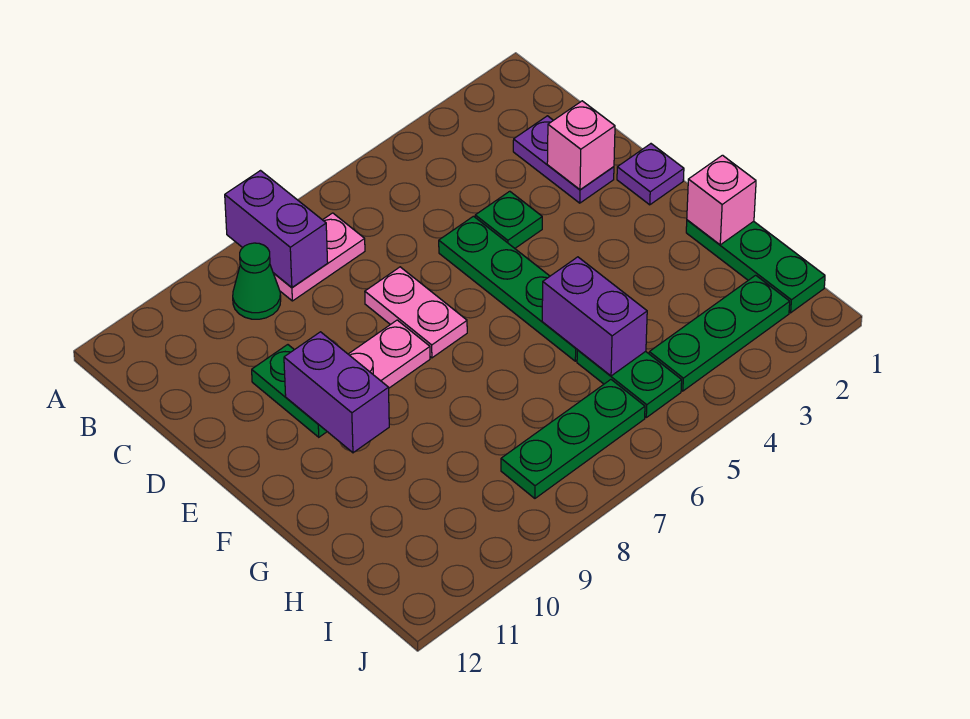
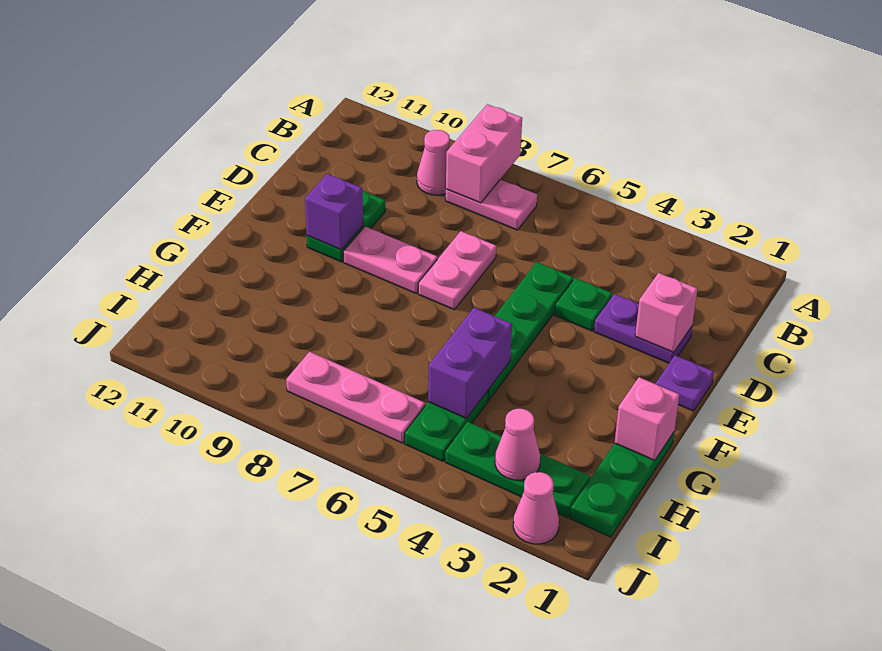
purple brick A8:B8 level 2 -> pink brick A8:B8 level 2
green cone B9 level 1 -> pink cone B9 level 1
purple plate C2:D2 level 1 -> purple plate D2:D3 level 1
purple brick E10:F10 level 2 -> purple brick E10 level 2
none -> pink cone I3 level 2
green plate I6:I8 level 1 -> pink plate I6:I8 level 1
none -> pink cone J2 level 1

